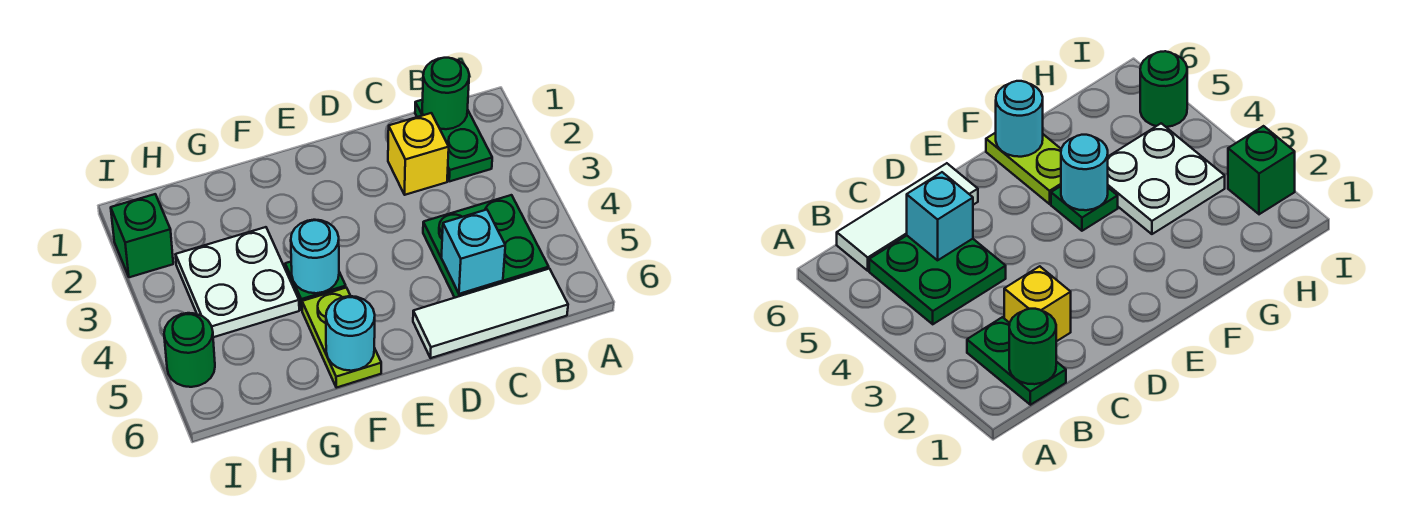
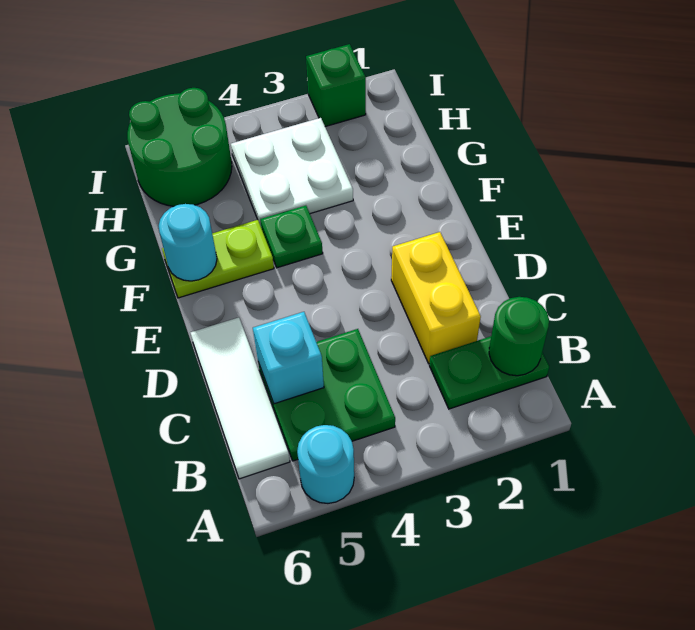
yellow brick C2 level 1 -> yellow brick C2:D2 level 1
cyan round brick F4 level 2 -> cyan round brick A5 level 1
green round brick I5 level 1 -> green round brick H5:I6 level 1

